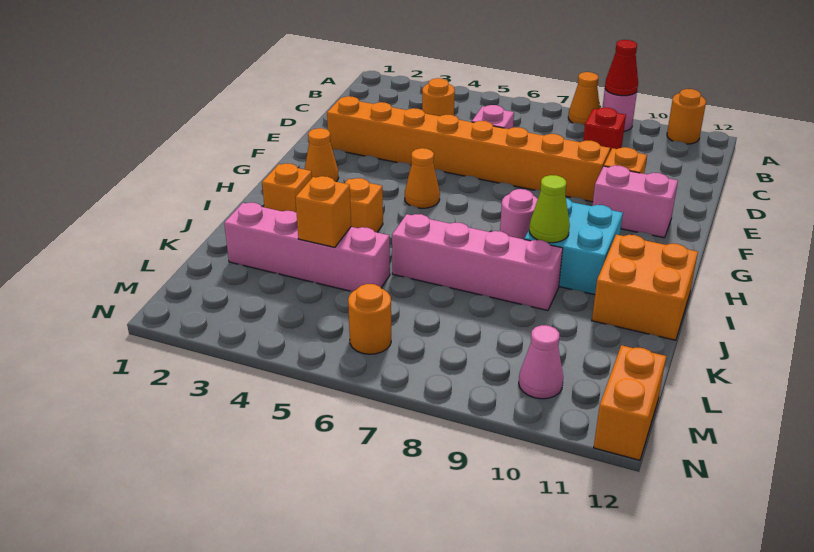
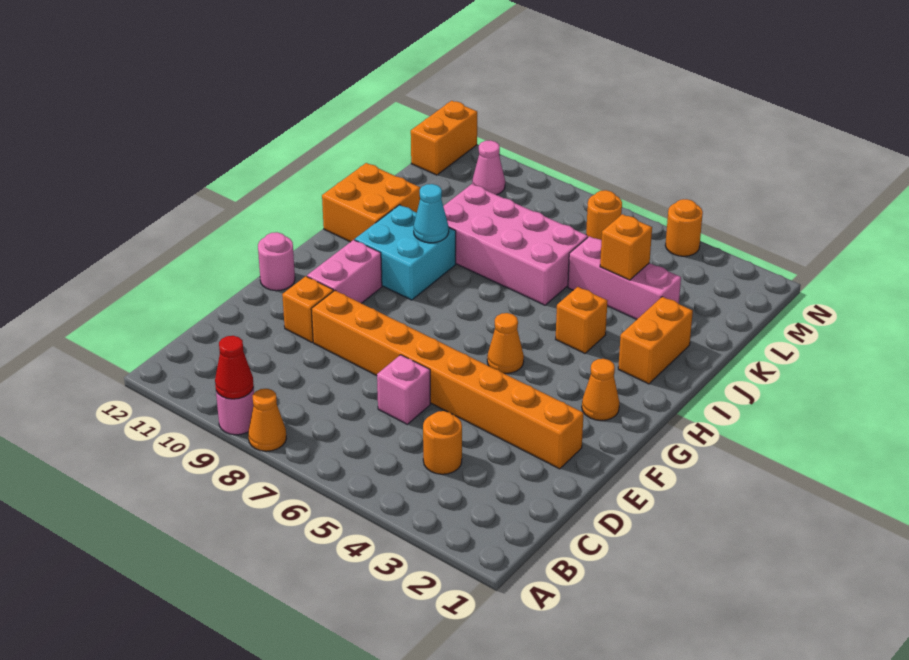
orange round brick A11 level 1 -> orange round brick N4 level 1
red brick C9 level 1 -> none
pink brick F10:F11 level 1 -> pink brick F10:G10 level 1
pink round brick H8 level 1 -> pink round brick F12 level 1
orange brick I2 level 1 -> orange brick I2:J2 level 1
lime cone I9 level 2 -> cyan cone I9 level 2
pink brick J6:J9 level 1 -> pink brick J6:K9 level 1
pink brick K2:K5 level 1 -> pink brick K3:K5 level 1

